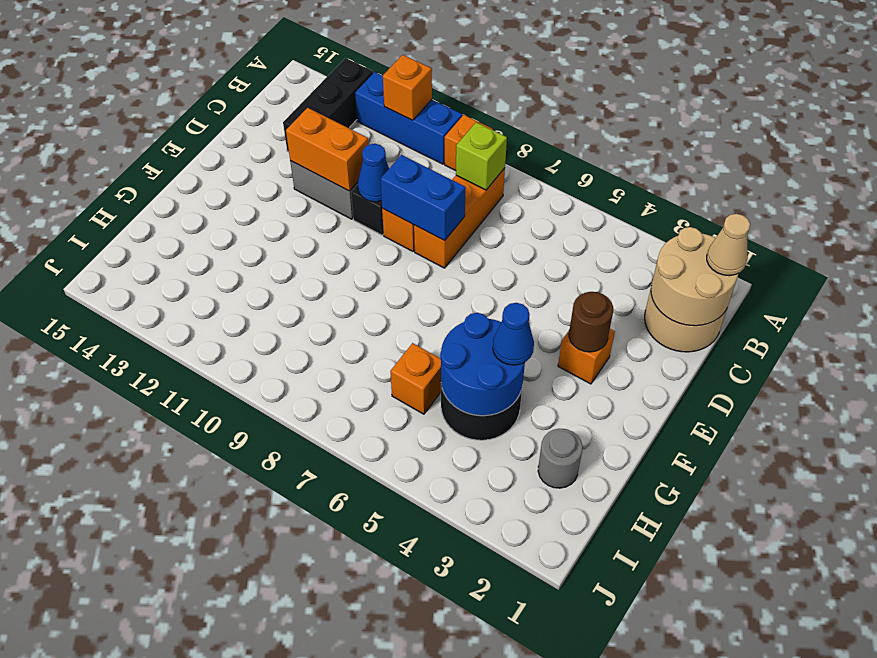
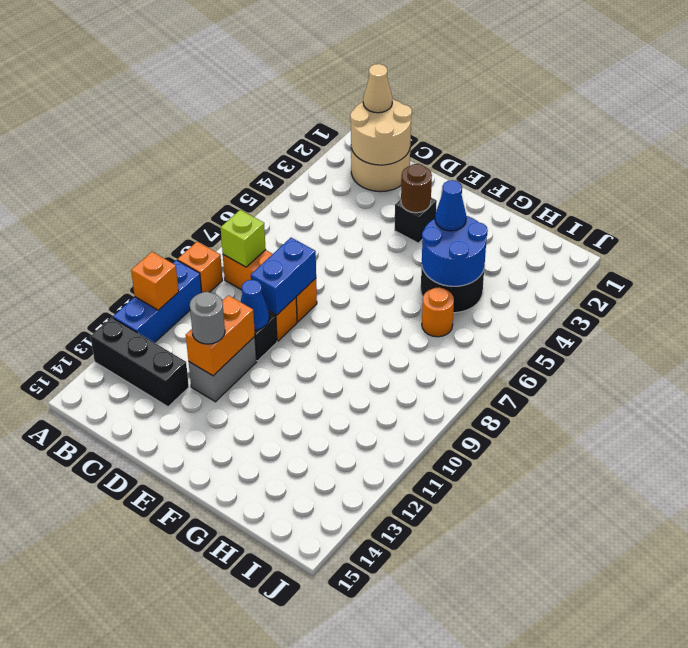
orange brick E3 level 1 -> black brick E3 level 1
grey round brick H2 level 1 -> grey round brick D12 level 3
orange brick H6 level 1 -> orange round brick H6 level 1

